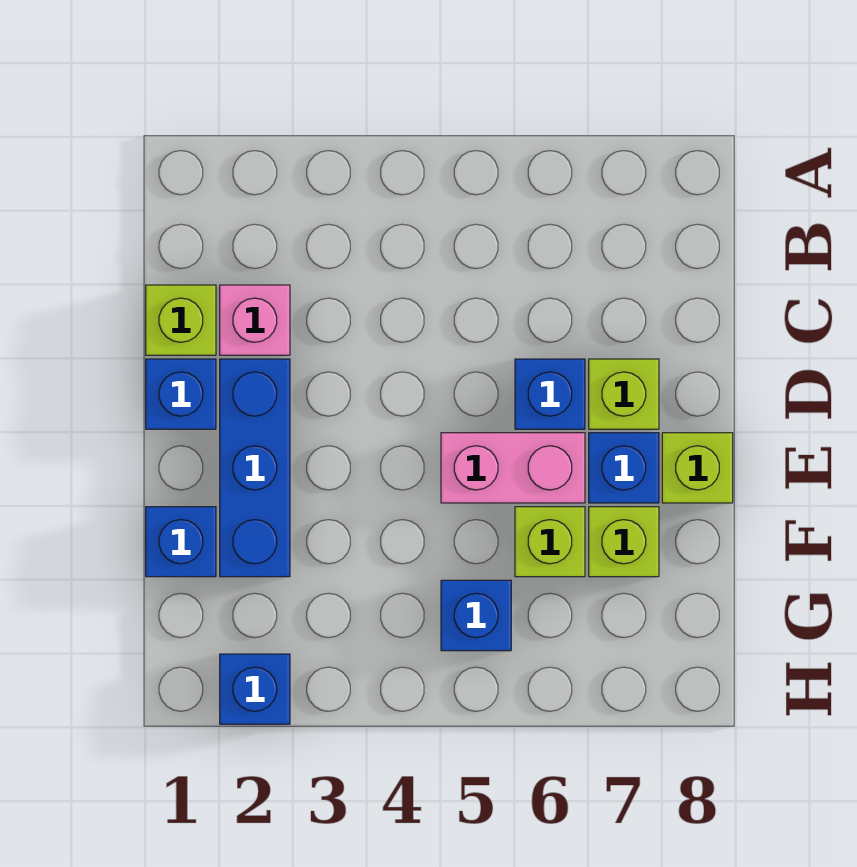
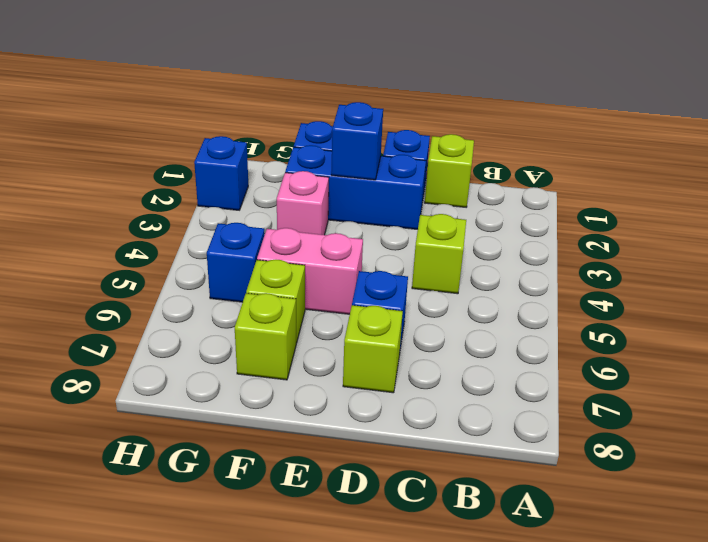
pink brick C2 level 1 -> pink brick F3 level 1
pink brick E5:E6 level 1 -> pink brick E5:F5 level 1
blue brick E7 level 1 -> blue brick E2 level 2
lime brick E8 level 1 -> lime brick C4 level 1

